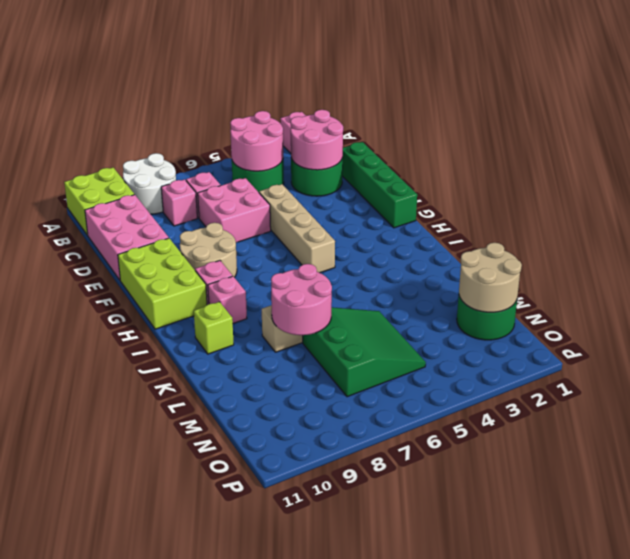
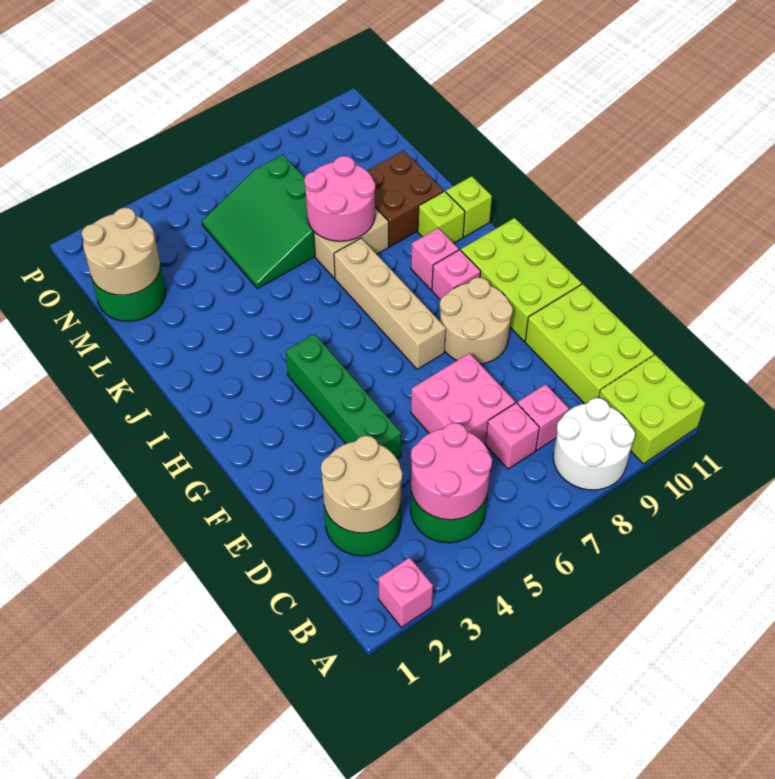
pink round brick C2:D3 level 2 -> tan round brick C2:D3 level 2
pink brick C10:E11 level 1 -> lime brick C10:E11 level 1
green brick D1:G1 level 1 -> green brick E4:H4 level 1
tan brick E5:H5 level 1 -> tan brick G7:J7 level 1
none -> lime brick J11 level 1
none -> brown brick K9:L10 level 1

